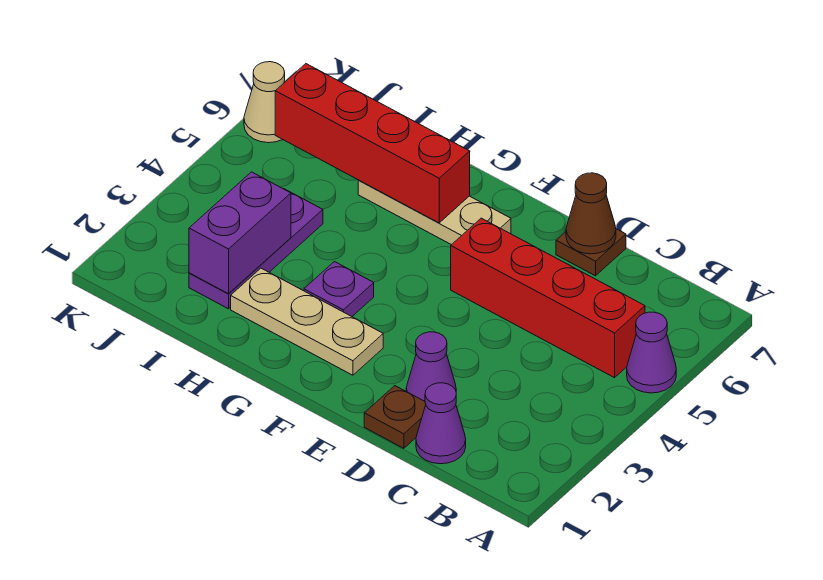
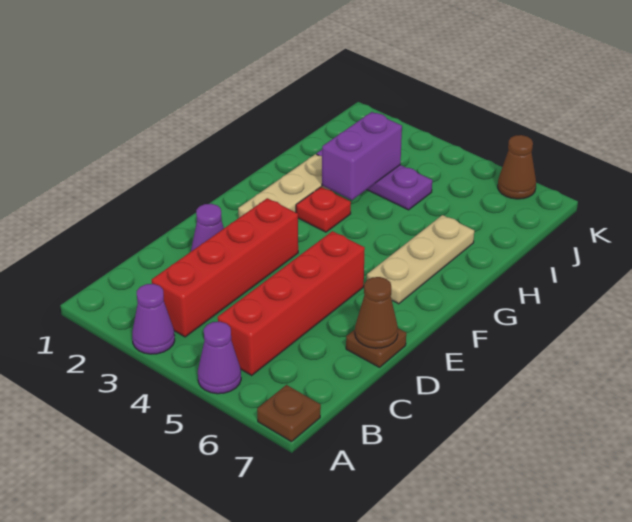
purple cone C1 level 1 -> purple cone A3 level 1
brown plate D1 level 1 -> brown plate A7 level 1
purple plate G3 level 1 -> red plate G3 level 1
red brick G6:J6 level 2 -> red brick B3:E3 level 1
purple brick I2:I3 level 2 -> purple brick H3:I3 level 2
tan cone K6 level 1 -> brown cone K6 level 1

